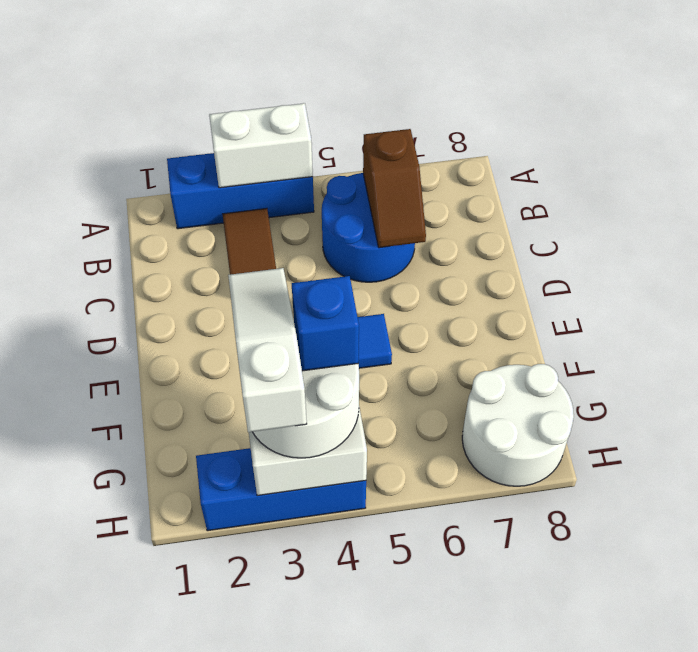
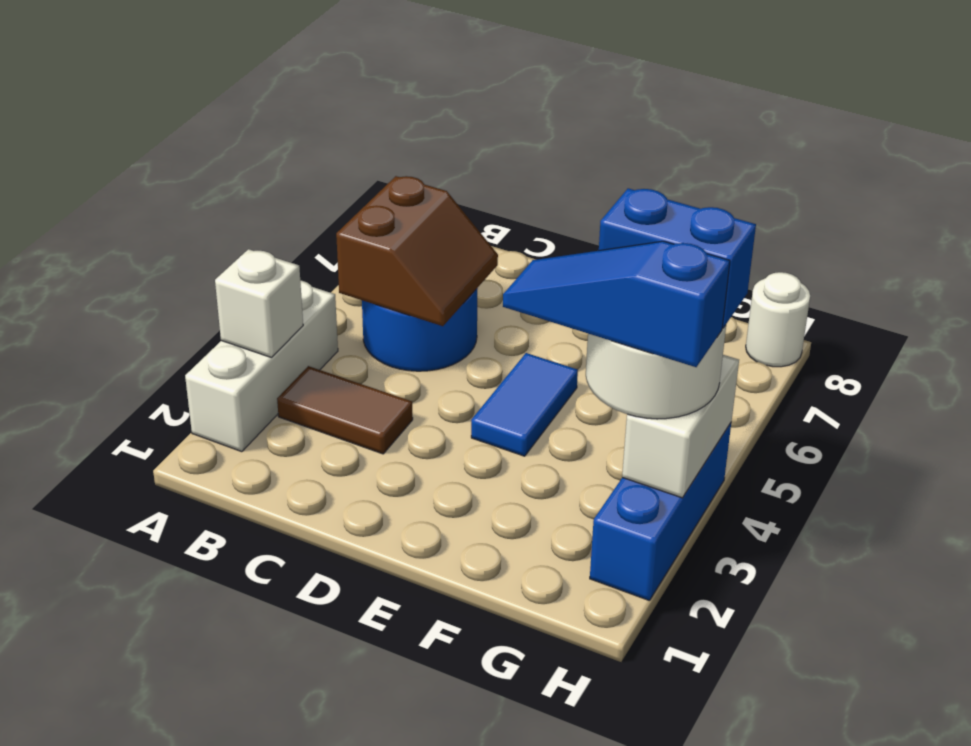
blue brick A2:A4 level 1 -> white brick A2:A4 level 1
white brick A3:A4 level 2 -> white brick A3 level 2
brown slope B6:C6 level 2 top B -> brown slope B5:C6 level 2 top B
white slope F3:H3 level 4 top H -> blue slope F3:H3 level 4 top H
blue brick G4 level 4 -> blue brick G4:H4 level 4
white round brick G7:H8 level 1 -> white round brick H8 level 1

